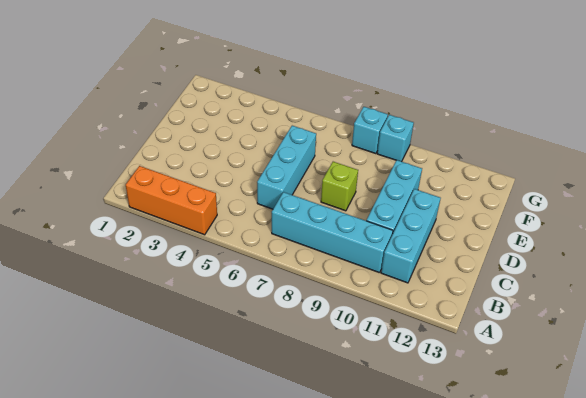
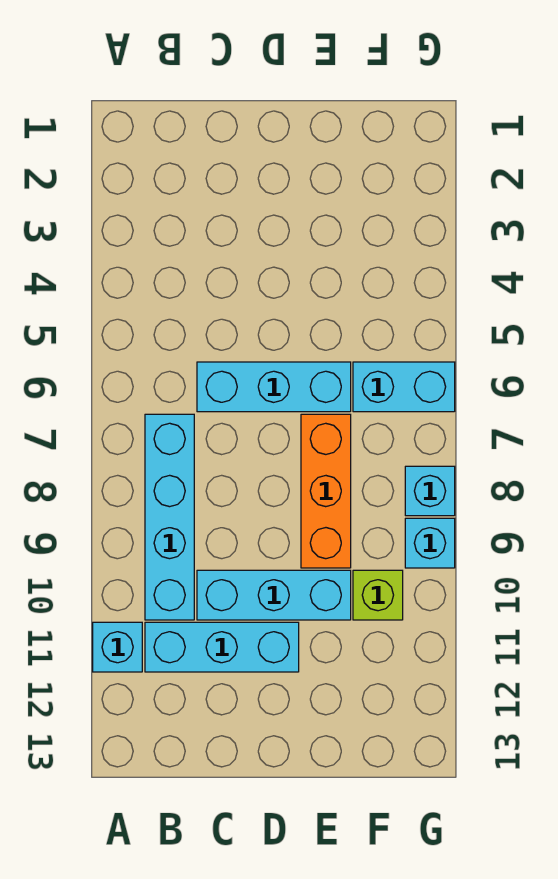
orange brick A2:A4 level 1 -> orange brick E7:E9 level 1
none -> cyan brick A11 level 1
lime brick D8 level 1 -> lime brick F10 level 1
none -> cyan brick F6:G6 level 1

